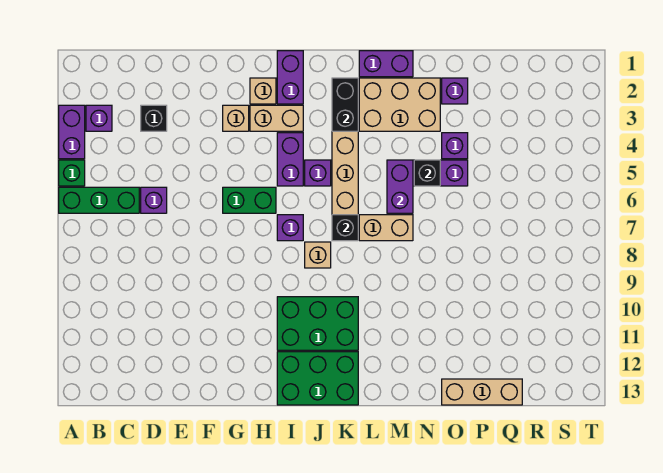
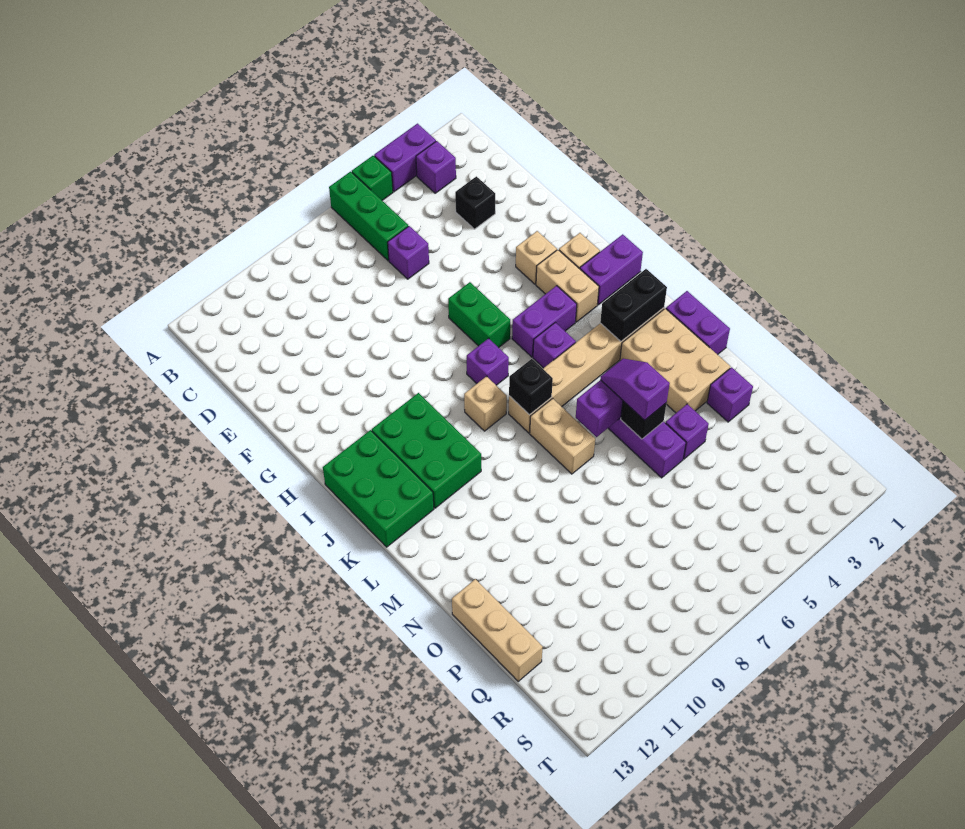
none -> purple slope M5:N5 level 3 top N

